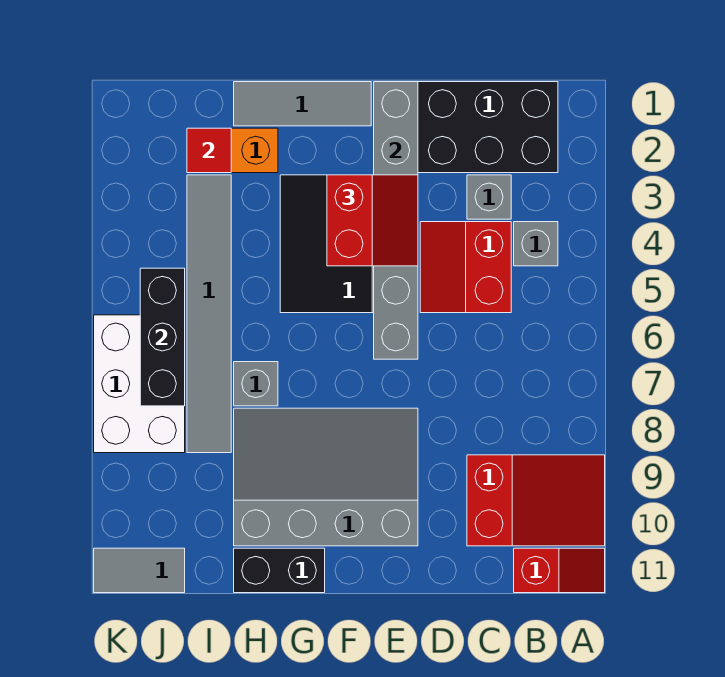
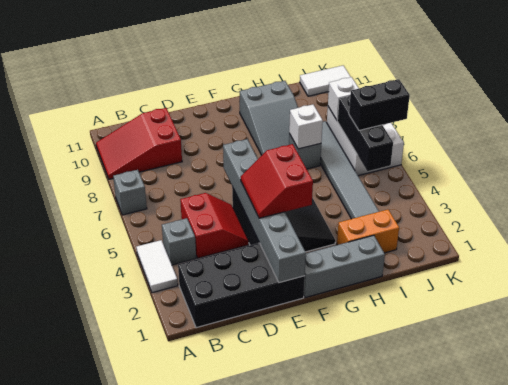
none -> white tile A3:A4 level 1
red slope A11:B11 level 1 top B -> none
grey brick C3 level 1 -> grey brick A7 level 1
grey slope E8:H10 level 1 top 10 -> grey slope G8:H10 level 1 top 10
grey tile F1:H1 level 1 -> grey brick F1:H1 level 1
black brick G11:H11 level 1 -> black brick J6:K6 level 3
none -> white brick H7 level 2
red tile I2 level 2 -> none
none -> white brick J8 level 2
grey tile J11:K11 level 1 -> white tile J11:K11 level 1

